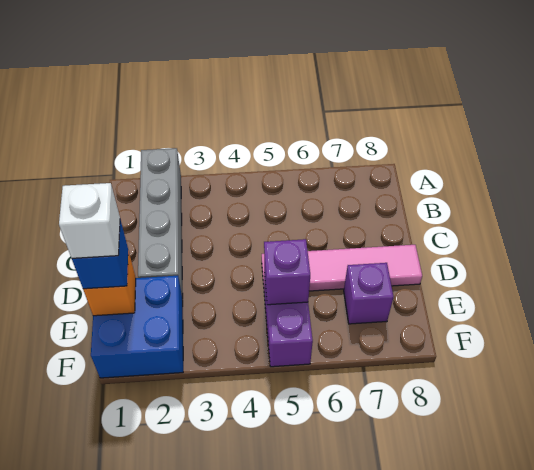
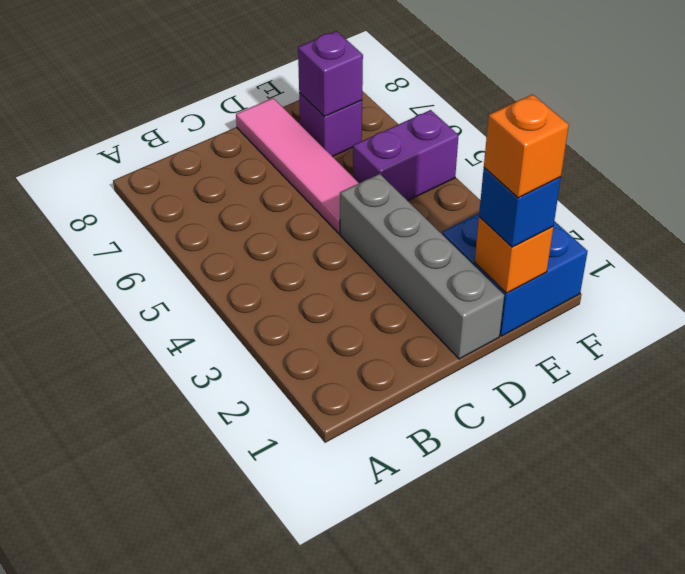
grey brick A2:D2 level 1 -> grey brick D1:D4 level 1
white brick E1 level 4 -> orange brick E1 level 4
purple brick E5 level 2 -> purple brick E7 level 2

